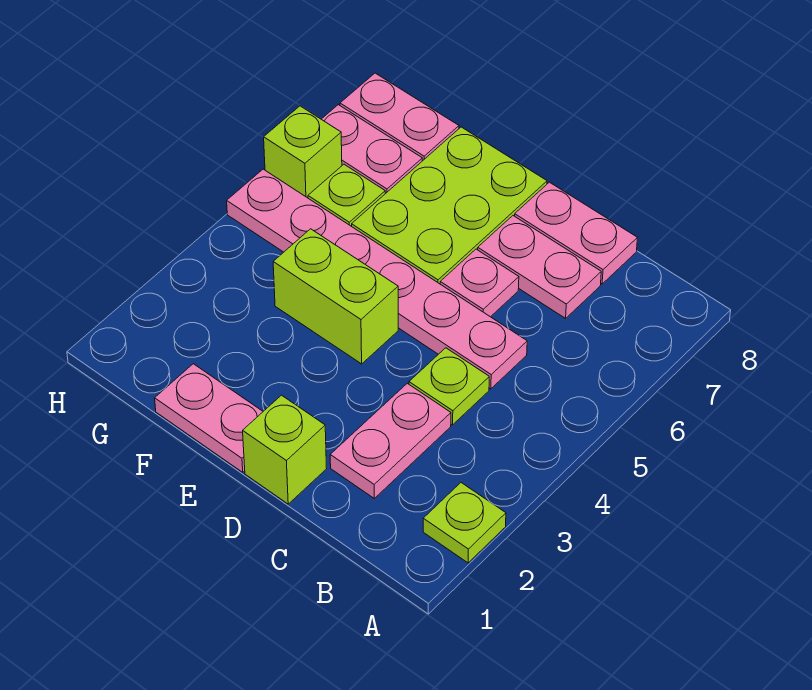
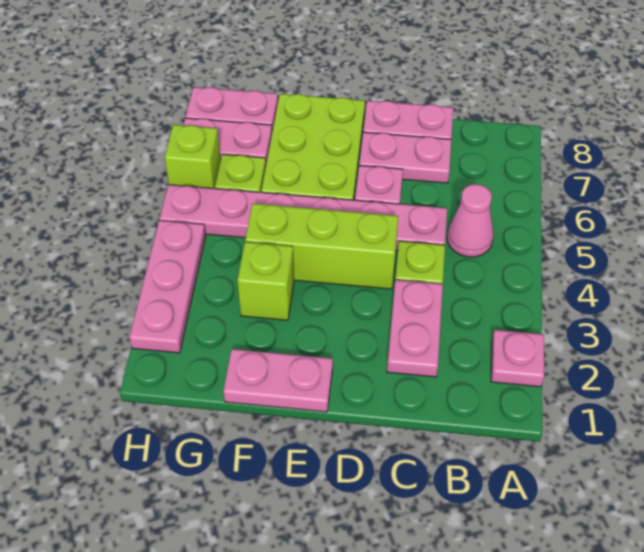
lime plate A2 level 1 -> pink plate A2 level 1
none -> pink cone B5 level 1
lime brick D1 level 1 -> lime brick F3 level 1
lime brick E4:F4 level 1 -> lime brick D4:F4 level 1
none -> pink plate H2:H4 level 1

